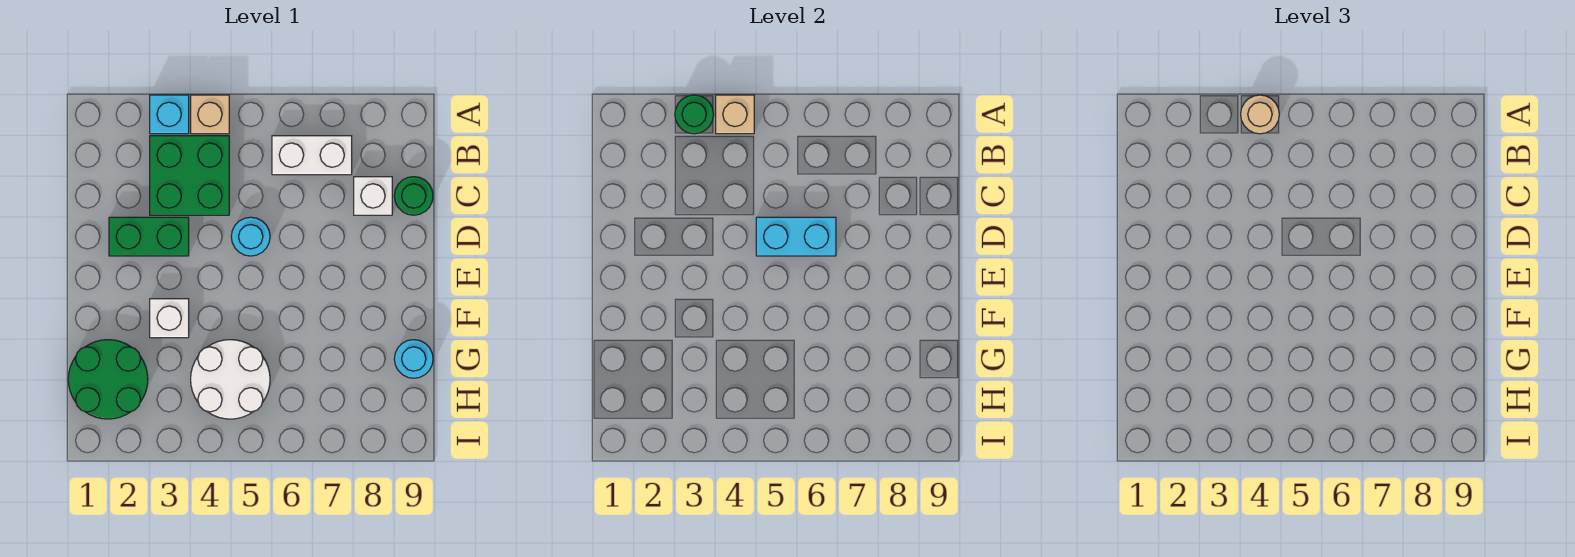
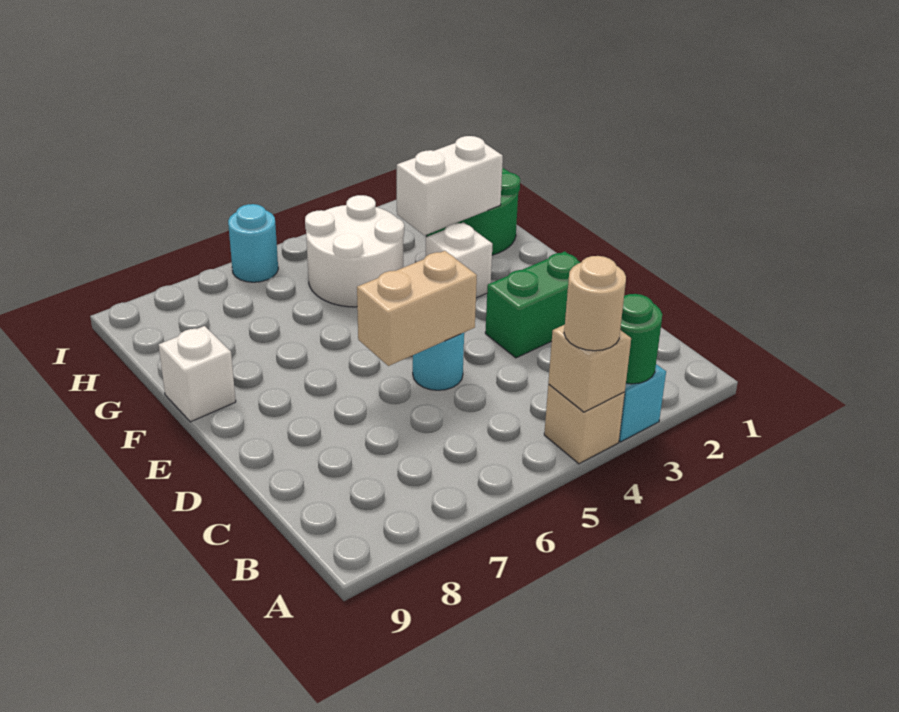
green brick B3:C4 level 1 -> none
white brick B6:B7 level 1 -> white brick G2:G3 level 2
white brick C8 level 1 -> white brick F9 level 1
green round brick C9 level 1 -> none
cyan brick D5:D6 level 2 -> tan brick D5:D6 level 2
cyan round brick G9 level 1 -> cyan round brick I6 level 1

